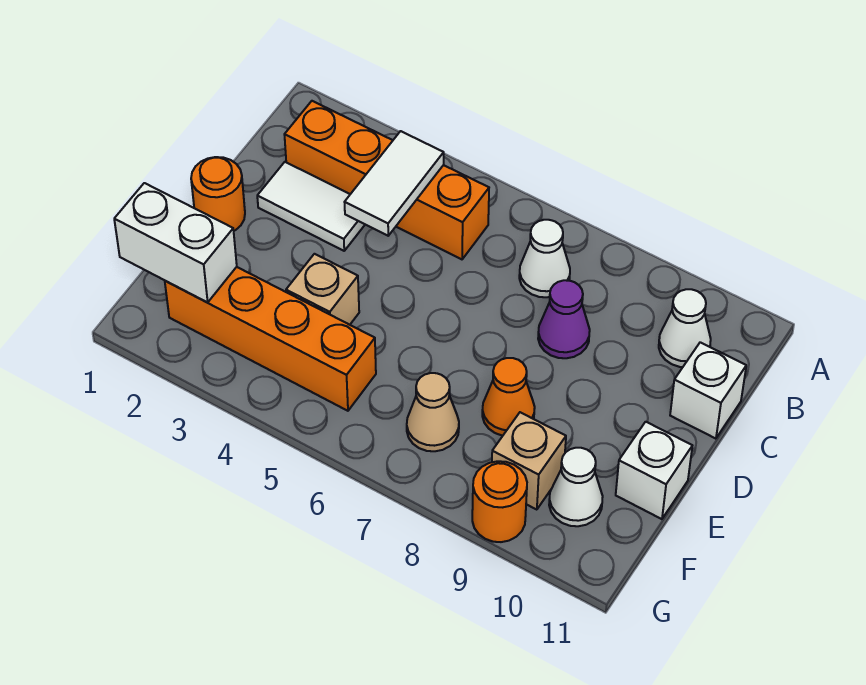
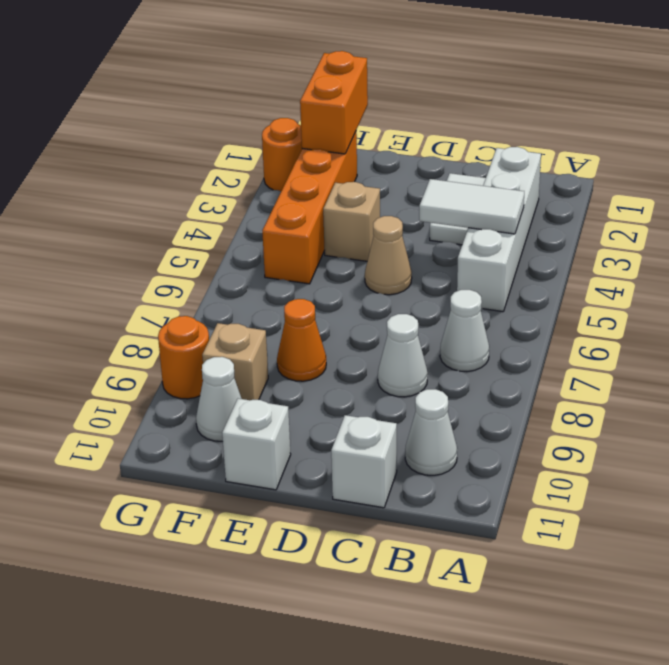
orange brick B2:B5 level 1 -> white brick B2:B5 level 1
purple cone C8 level 1 -> white cone C8 level 1
orange round brick D1 level 1 -> orange round brick G2 level 1
white brick F1:F2 level 2 -> orange brick F1:F2 level 2
tan cone F7 level 1 -> tan cone D5 level 1

